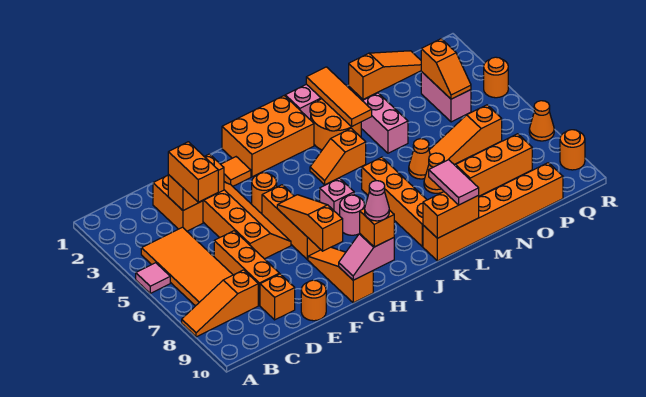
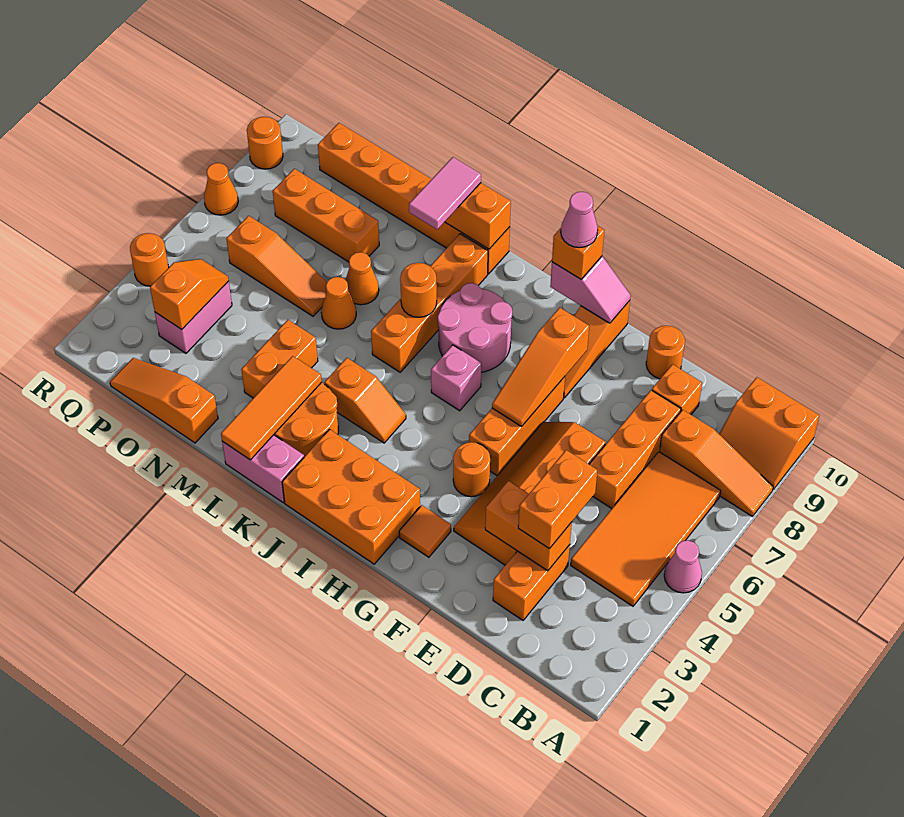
pink tile A5 level 1 -> pink cone A5 level 1
none -> orange slope A9:B10 level 1 top 10
pink round brick I7 level 1 -> pink round brick I7:J8 level 1
none -> orange round brick K7 level 2
pink brick M3:M4 level 1 -> orange brick M3:M4 level 1

